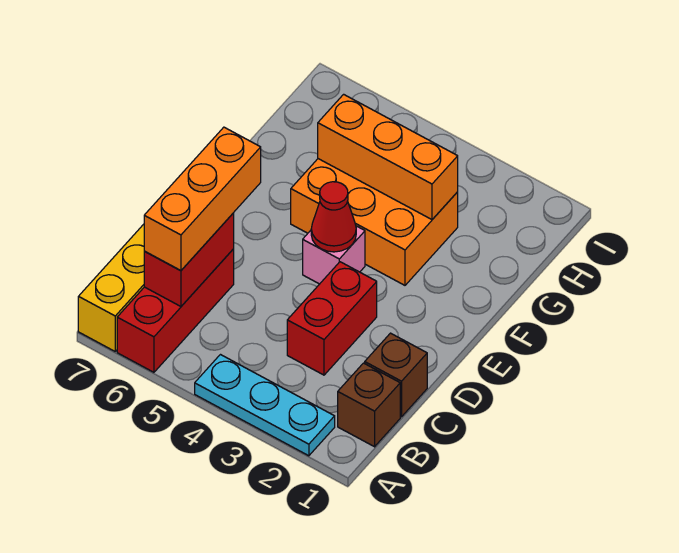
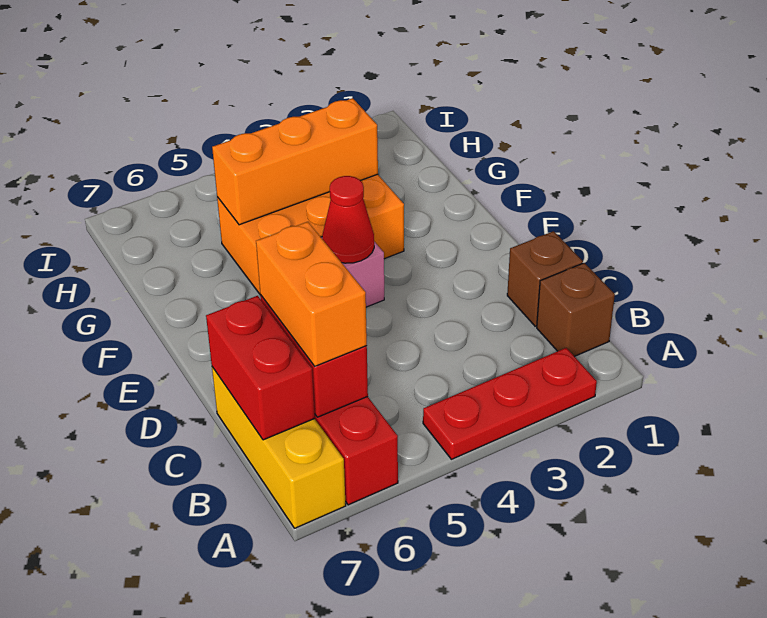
cyan plate A2:A4 level 1 -> red plate A2:A4 level 1
orange brick B6:D6 level 3 -> orange brick B6:C6 level 3
red brick C3:D3 level 1 -> red brick B7:C7 level 2

